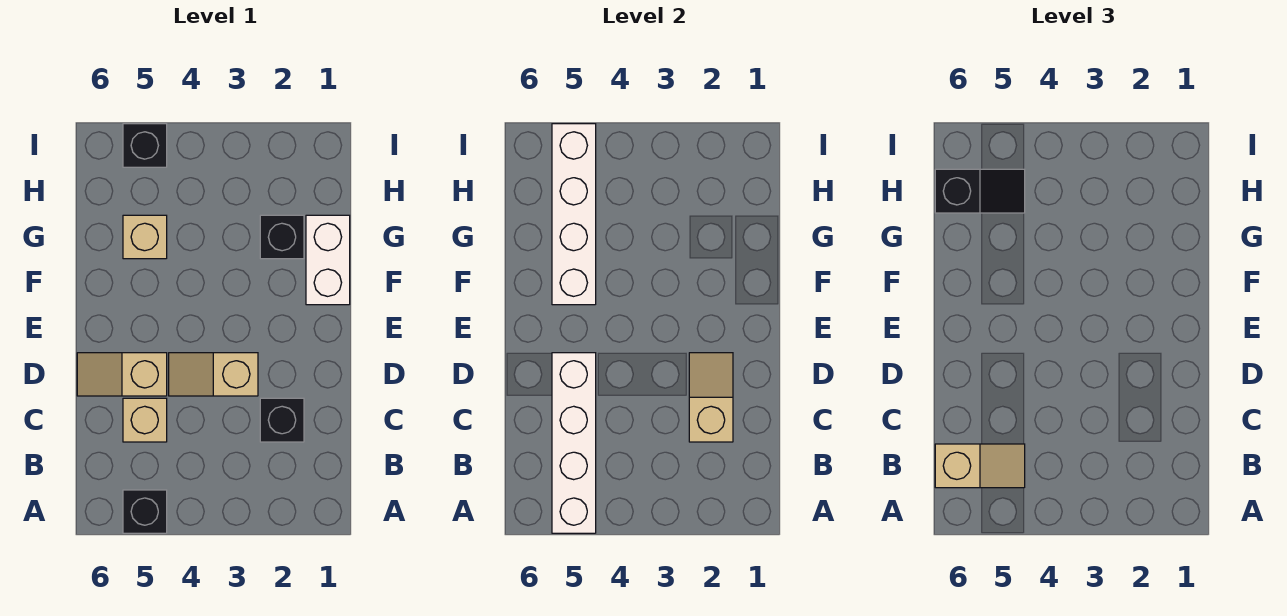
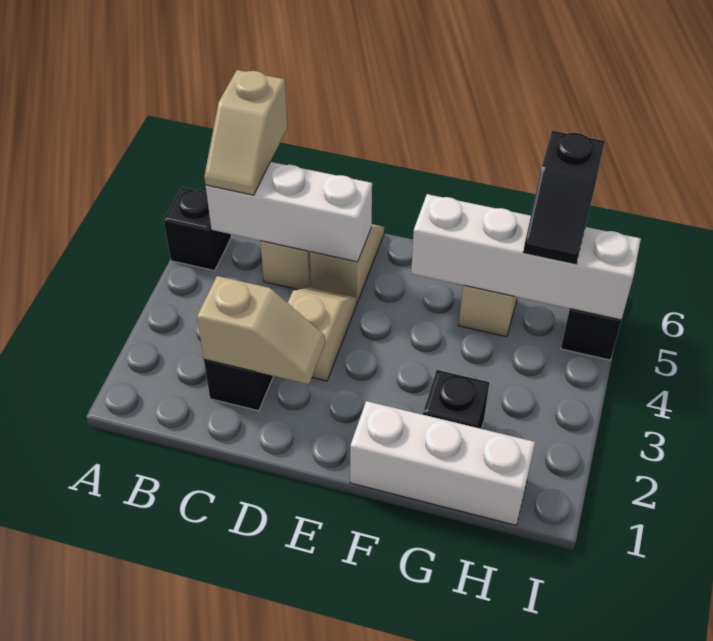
white brick A5:D5 level 2 -> white brick B5:D5 level 2
white brick F1:G1 level 1 -> white brick F1:H1 level 1

